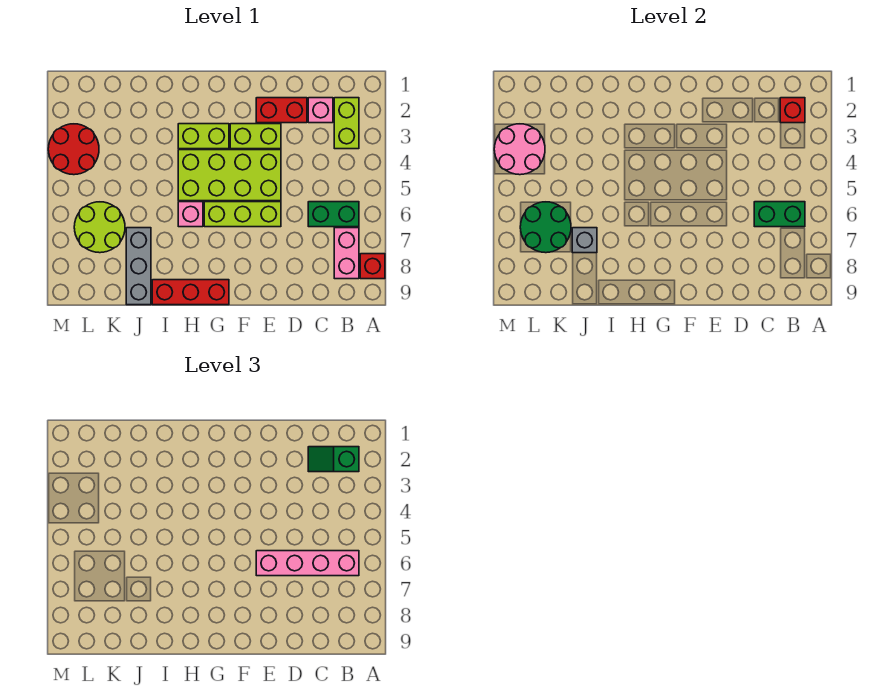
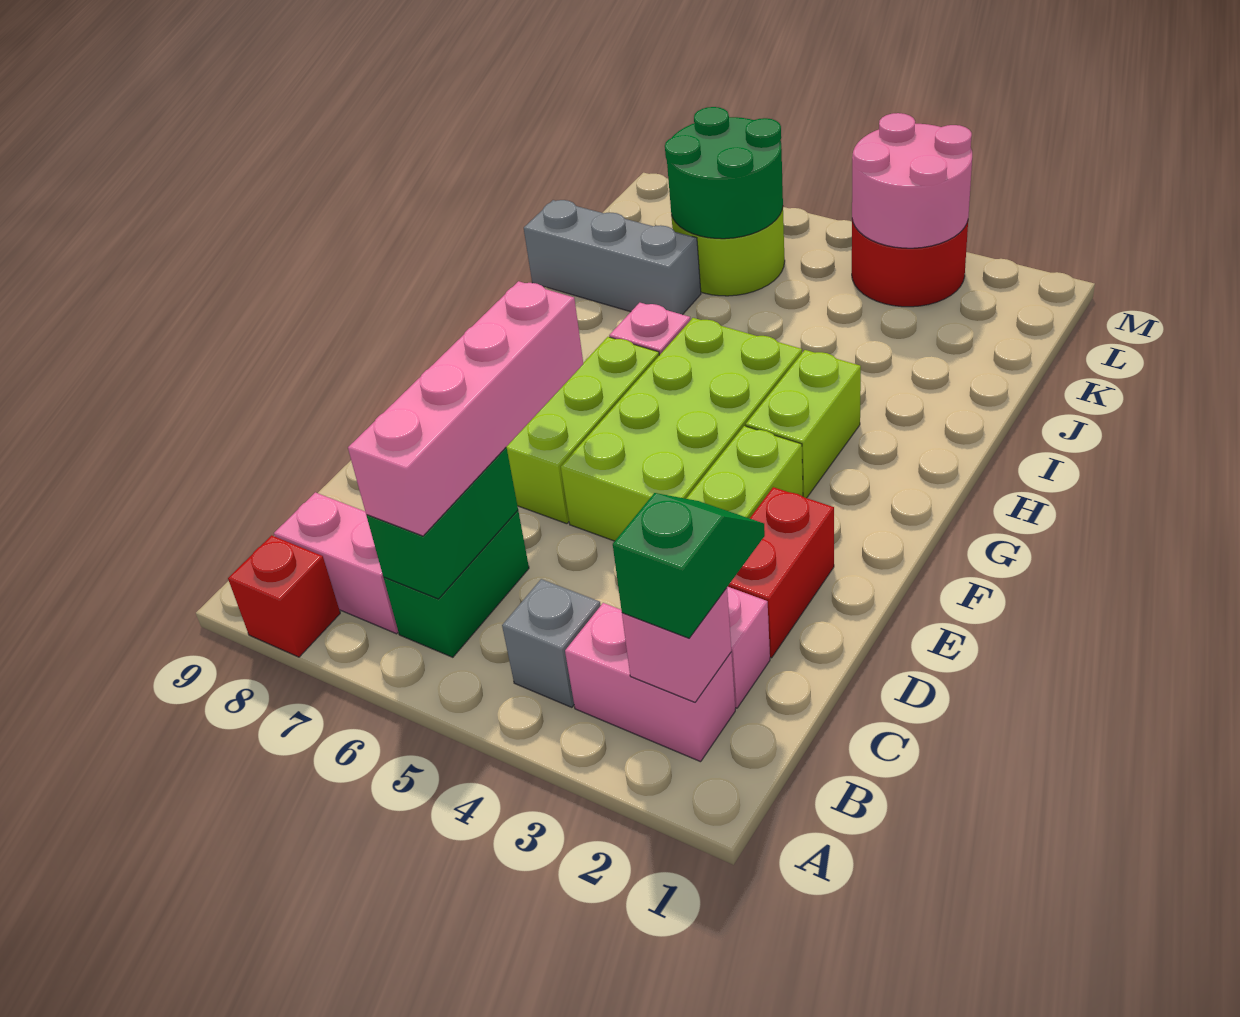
lime brick B2:B3 level 1 -> pink brick B2:B3 level 1
red brick B2 level 2 -> pink brick B2 level 2
red brick G9:I9 level 1 -> none
grey brick J7 level 2 -> grey brick B4 level 1

